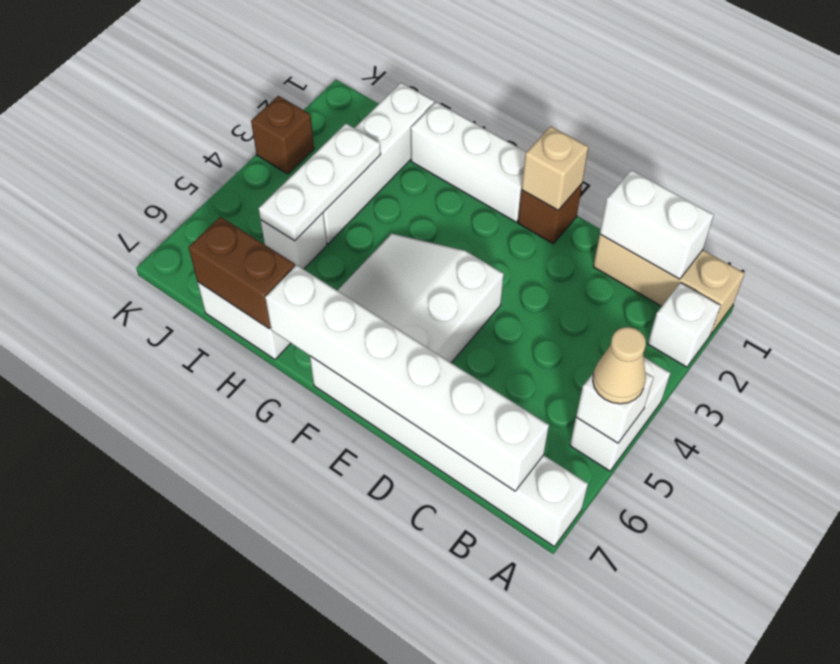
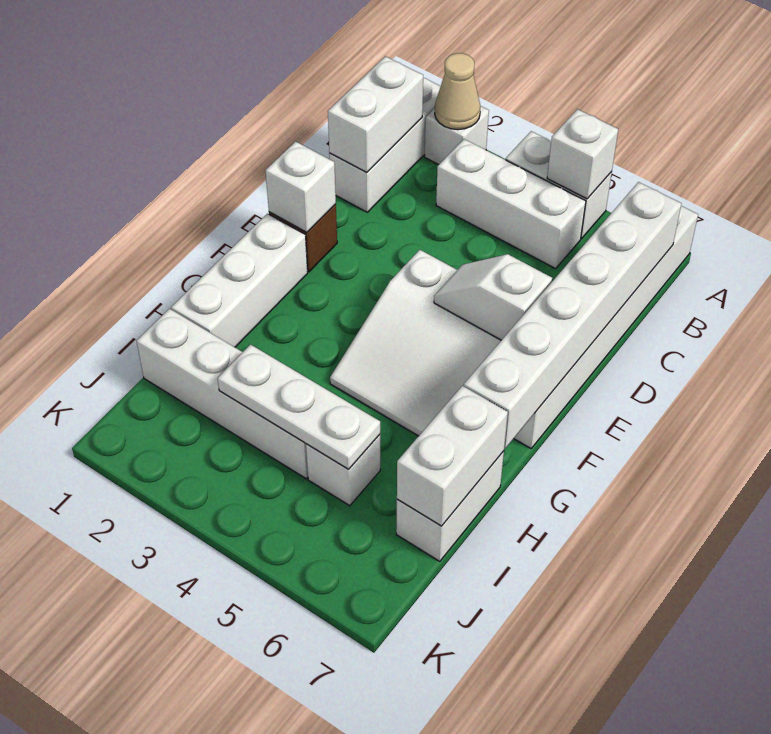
tan brick A1:C1 level 1 -> white brick A1:C1 level 1
tan cone A5 level 3 -> tan cone A2 level 2
none -> white brick B3:B5 level 1
tan brick E1 level 2 -> white brick E1 level 2
none -> white slope E5:E6 level 2 top 6
brown brick H7:I7 level 2 -> white brick H7:I7 level 2
brown brick K3 level 1 -> none

